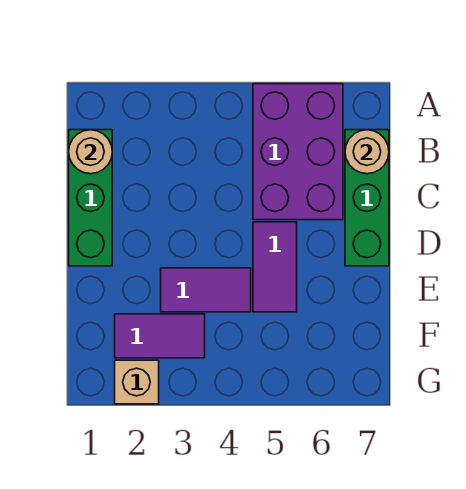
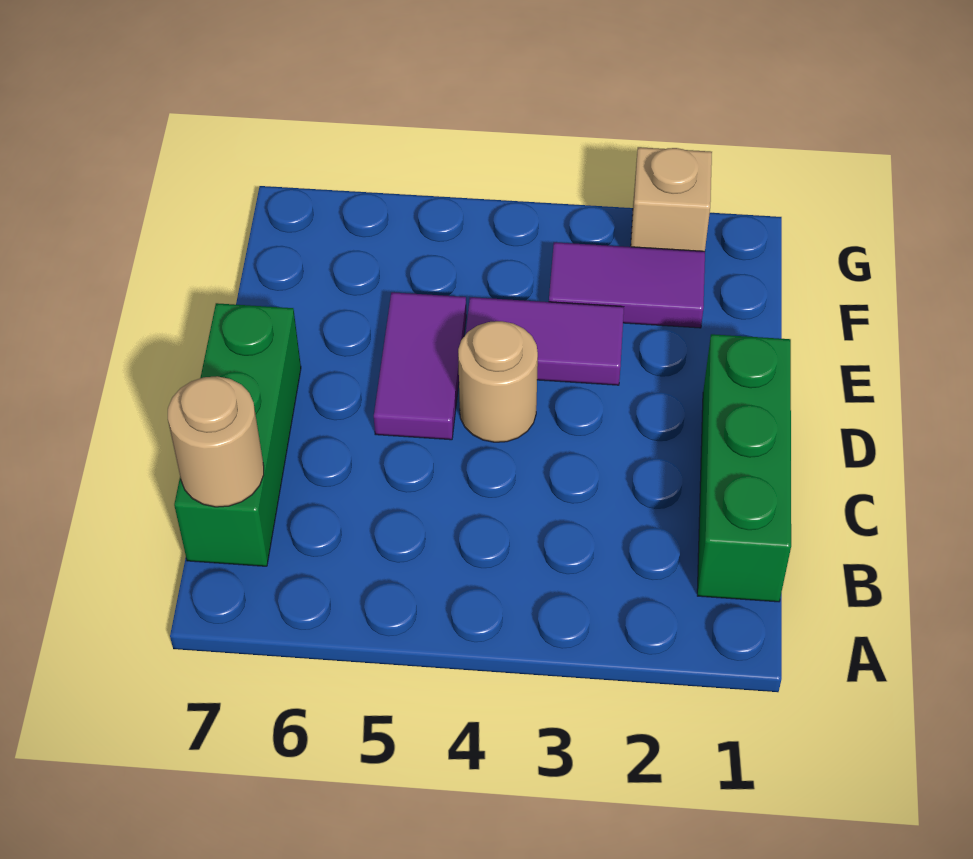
purple brick A5:C6 level 1 -> none
tan round brick B1 level 2 -> tan round brick D4 level 1

